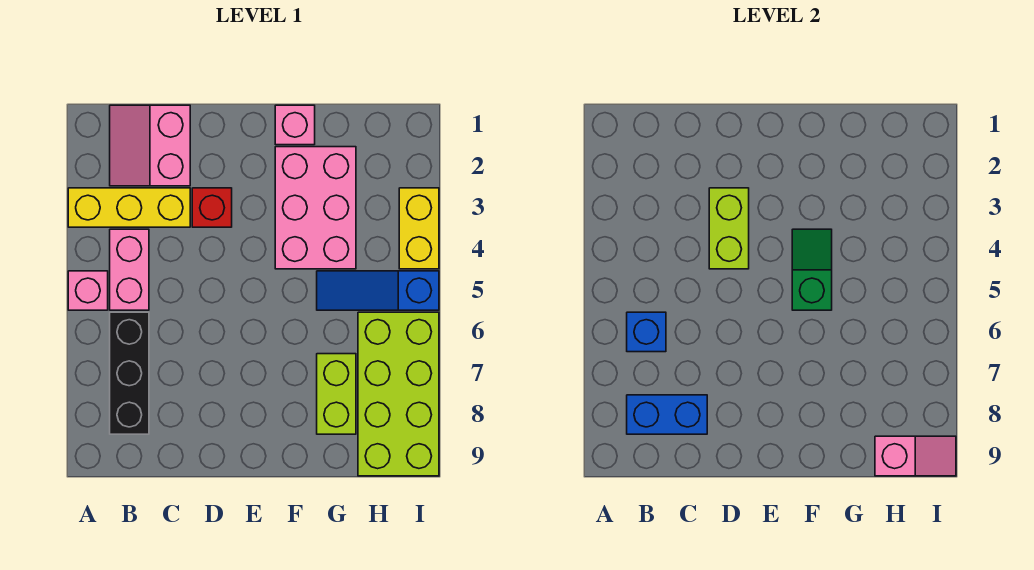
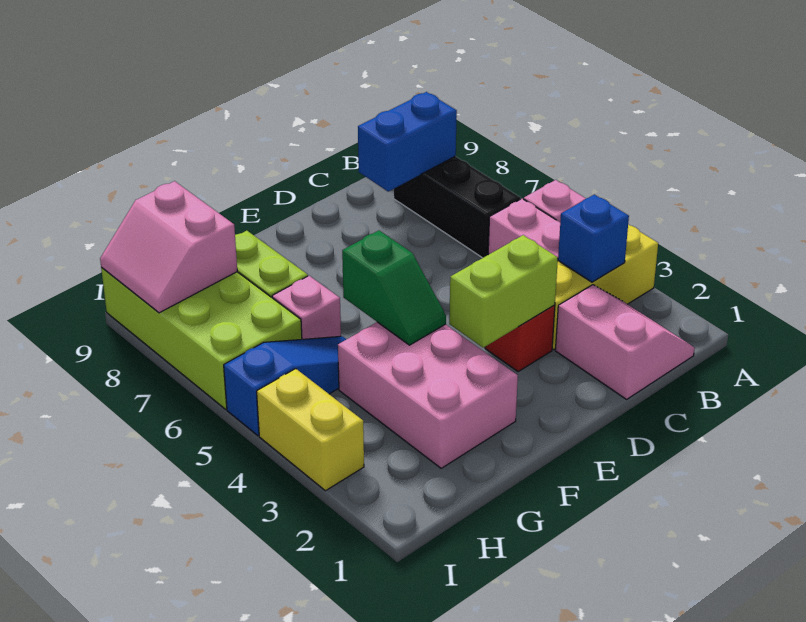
blue brick B6 level 2 -> blue brick B3 level 2
lime brick D3:D4 level 2 -> lime brick D3:E3 level 2
pink brick F1 level 1 -> pink brick G6 level 1
pink slope H9:I9 level 2 top H -> pink slope H8:I9 level 2 top H

